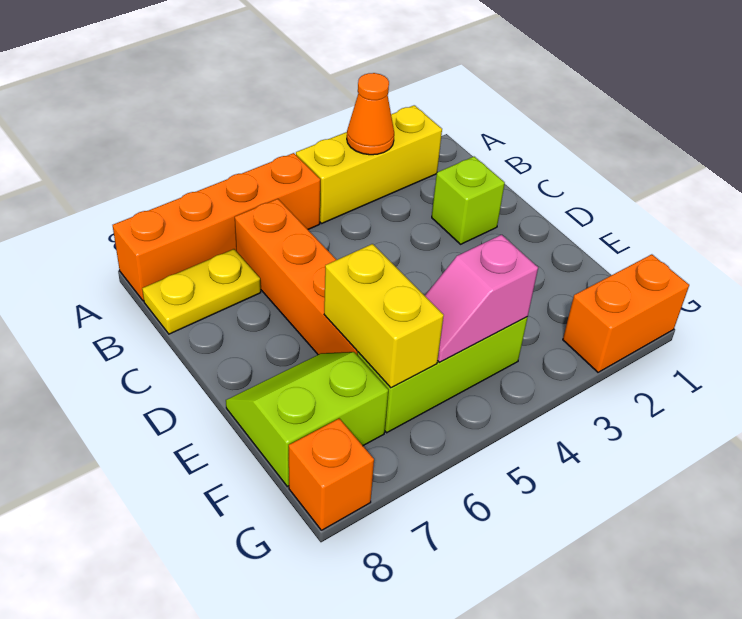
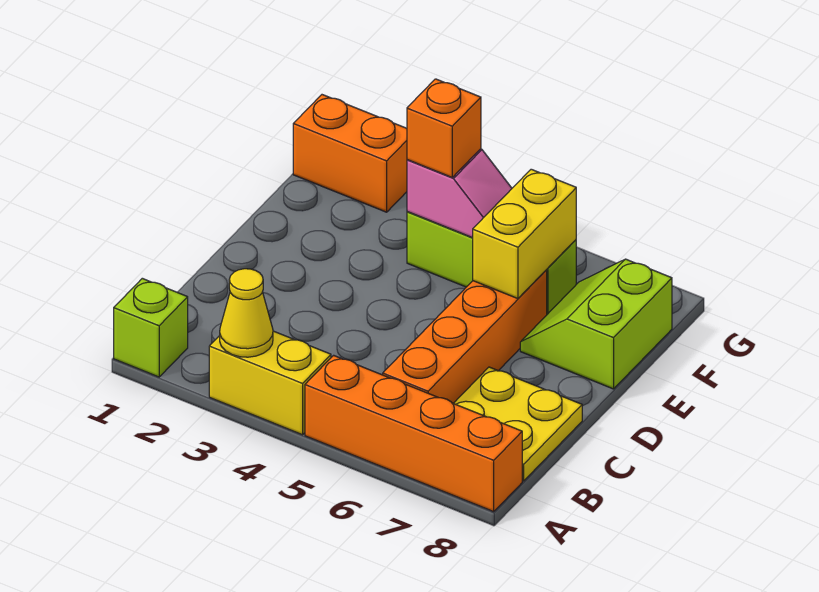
yellow brick A2:A4 level 1 -> yellow brick A3:A4 level 1
orange cone A3 level 2 -> yellow cone A3 level 2
yellow plate B7:B8 level 1 -> yellow plate B7:C8 level 1
lime brick C2 level 1 -> lime brick A1 level 1
lime slope E7:F8 level 1 top F -> lime slope E7:F8 level 1 top 8
orange brick G8 level 1 -> orange brick F4 level 3

